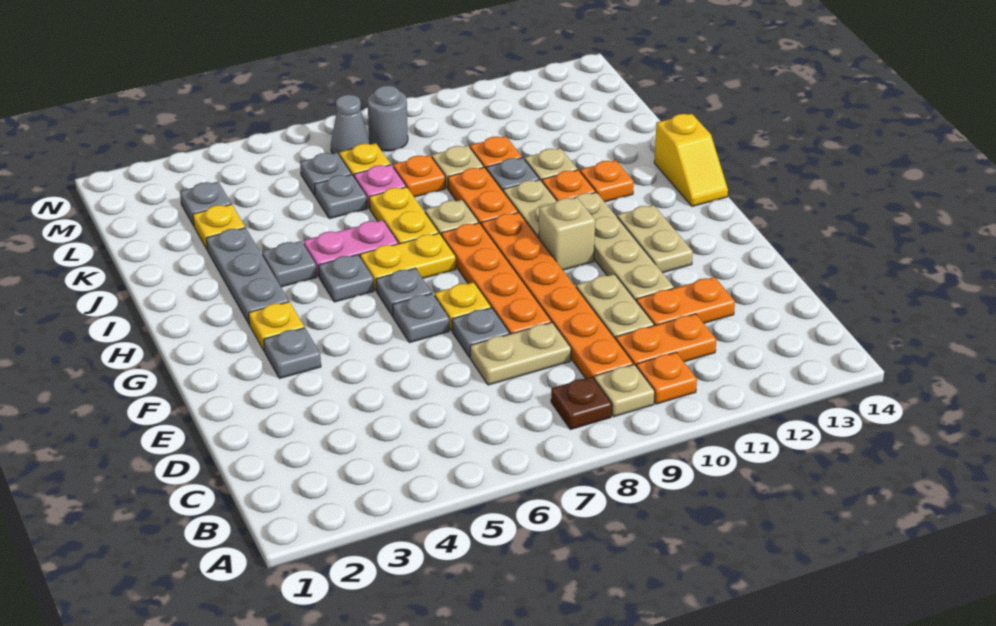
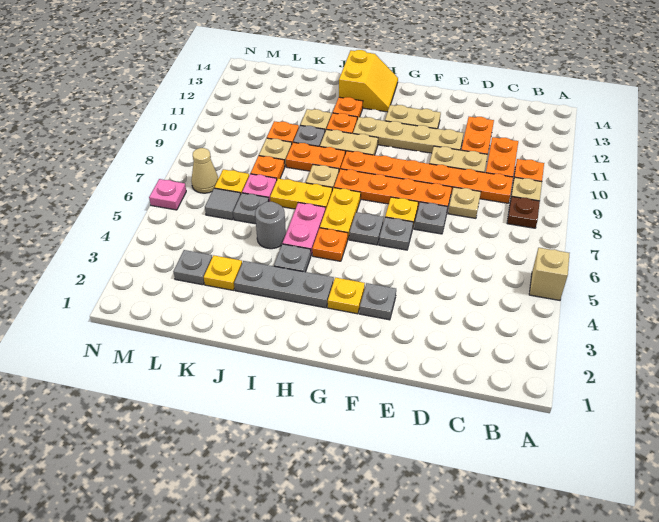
tan plate D7:D8 level 1 -> tan plate D8 level 1
tan brick G10 level 1 -> tan brick A5 level 1
grey plate H5 level 1 -> orange plate H5 level 1
yellow slope H14:I14 level 1 top I -> yellow slope H13:I14 level 1 top I
grey plate L6 level 1 -> grey tile L6 level 1
grey cone M7 level 1 -> tan cone M7 level 1
grey round brick M8 level 1 -> grey round brick J5 level 1
none -> pink plate N6 level 1

